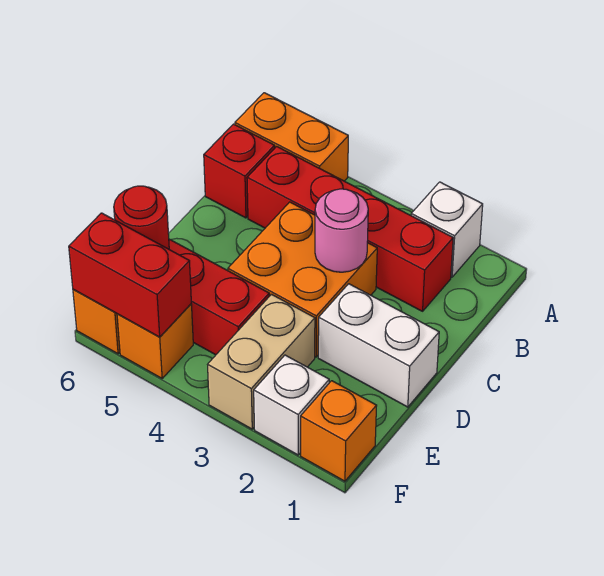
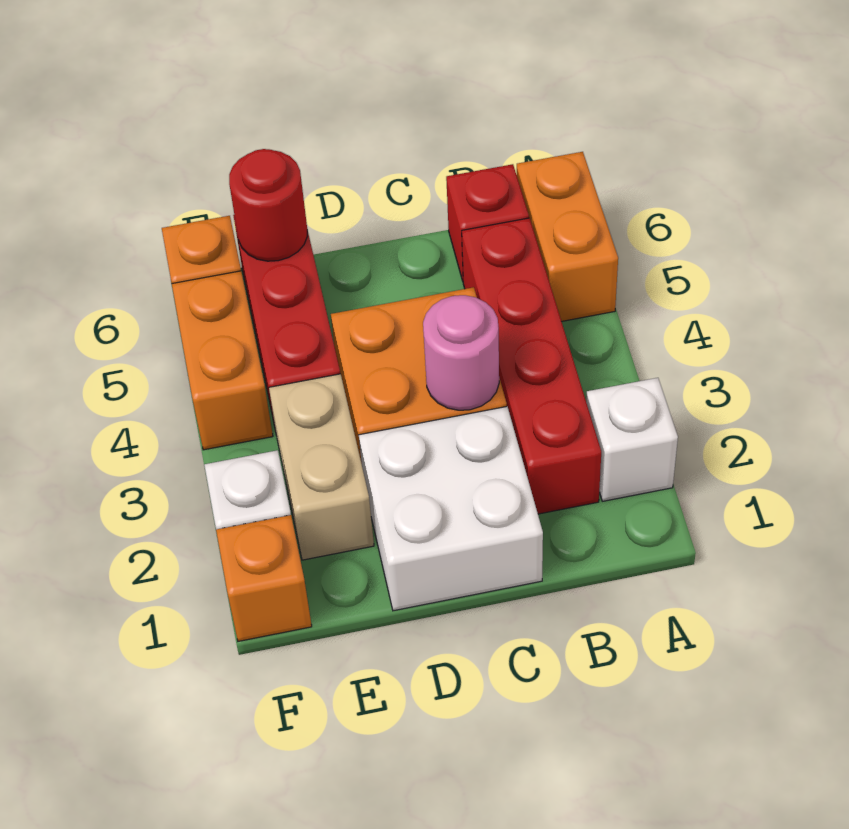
white brick D1:D2 level 1 -> white brick C1:D2 level 1
tan brick E3:F3 level 1 -> tan brick E2:E3 level 1
orange brick F5 level 1 -> orange brick F4:F5 level 1
red brick F5:F6 level 2 -> none

